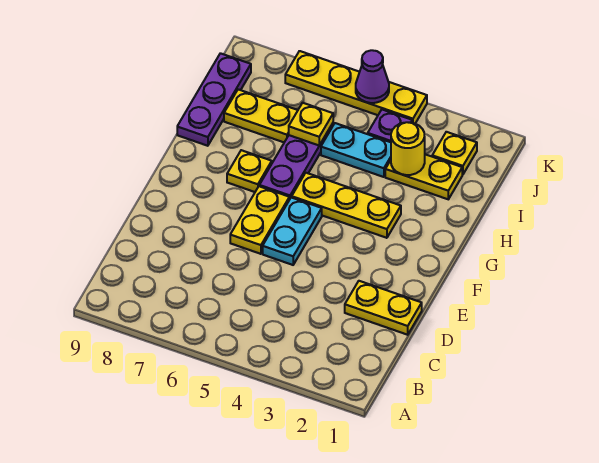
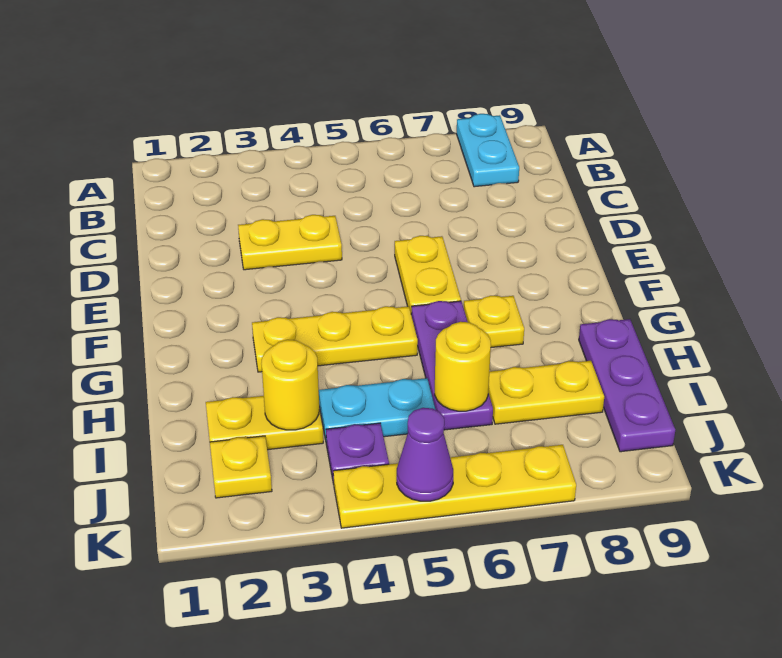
yellow plate D1:D2 level 1 -> yellow plate D3:D4 level 1
cyan plate E5:F5 level 1 -> cyan plate A8:B8 level 1
yellow plate I6 level 2 -> yellow round brick I6 level 2

